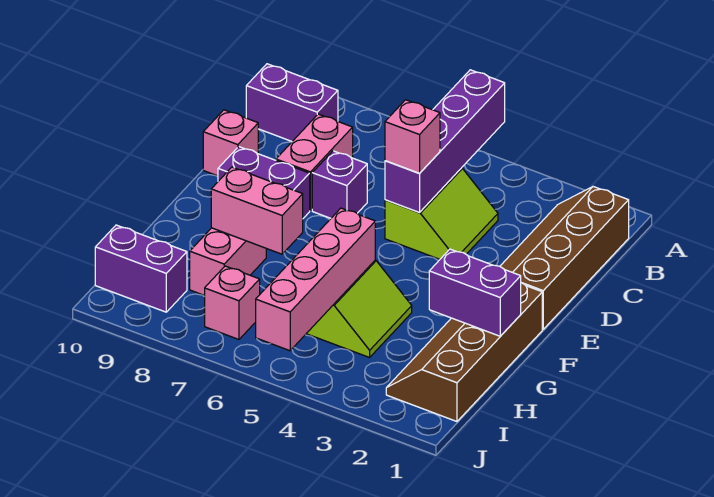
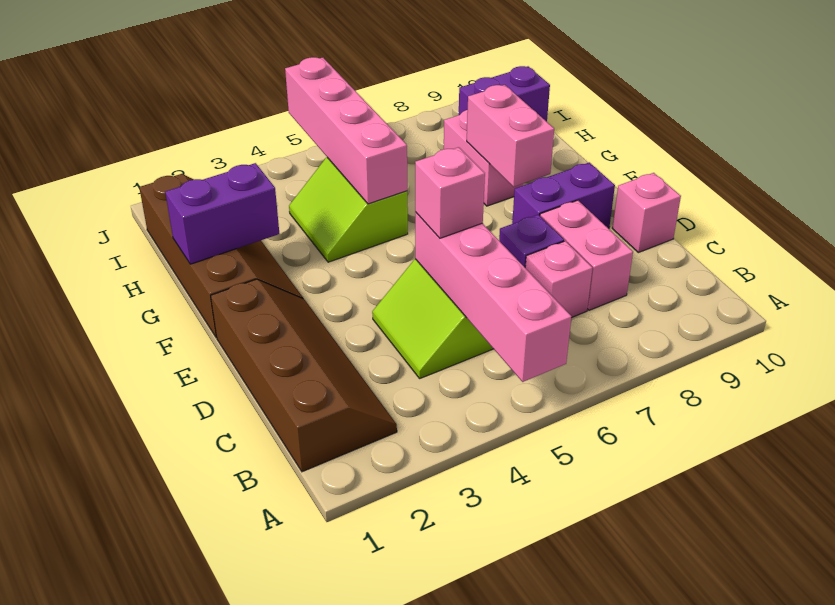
purple brick A5:D5 level 2 -> pink brick A5:D5 level 2
purple brick B9:B10 level 1 -> none
pink brick G7:G8 level 2 -> pink brick F8:G8 level 2
pink brick I7 level 1 -> pink brick C7 level 1

